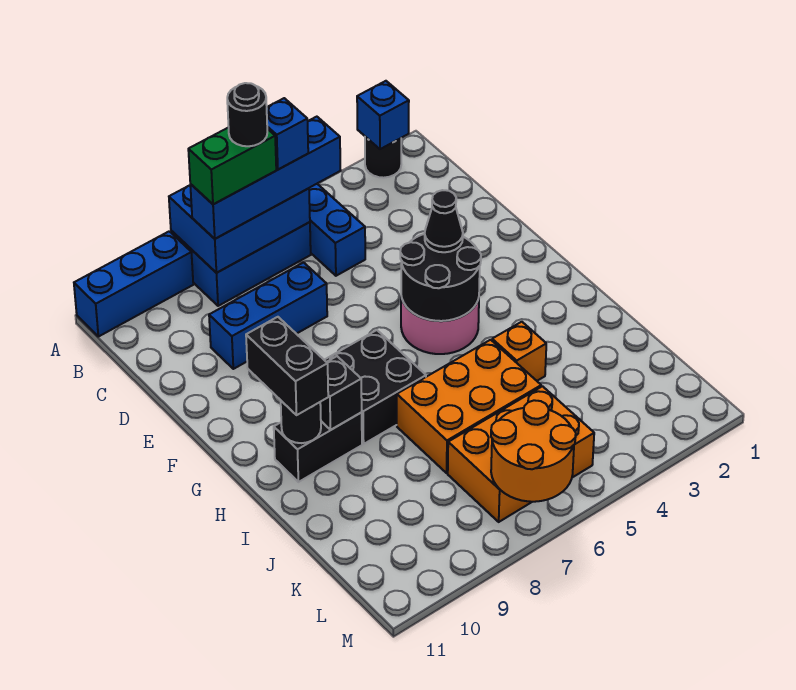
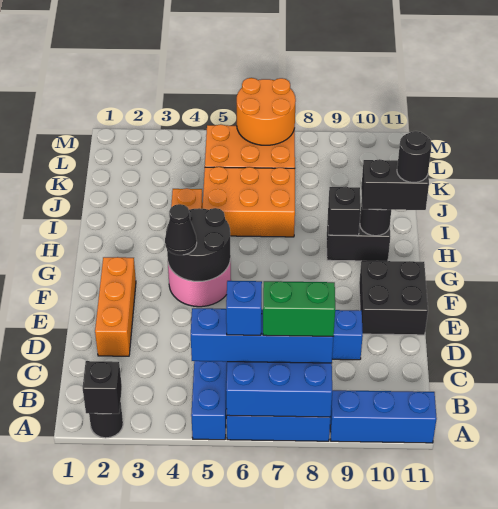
blue brick A2 level 2 -> black brick A2 level 2
black round brick B7 level 5 -> black round brick H11 level 4
none -> orange brick D2:F2 level 1
black brick G7:H8 level 1 -> black brick E10:F11 level 1
black brick G10:H10 level 3 -> black brick H10:H11 level 3

